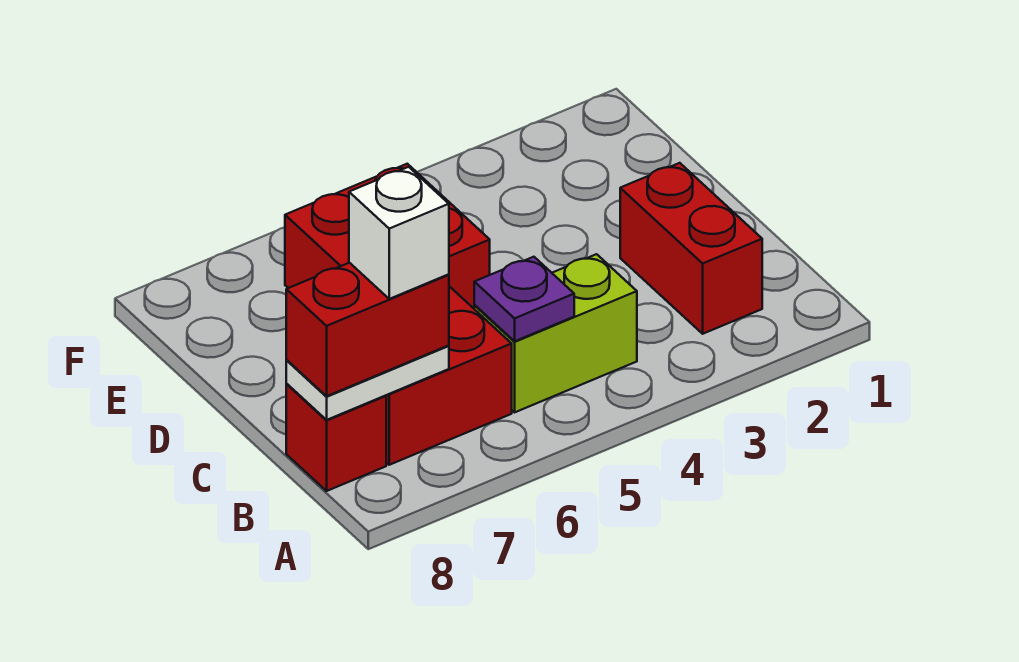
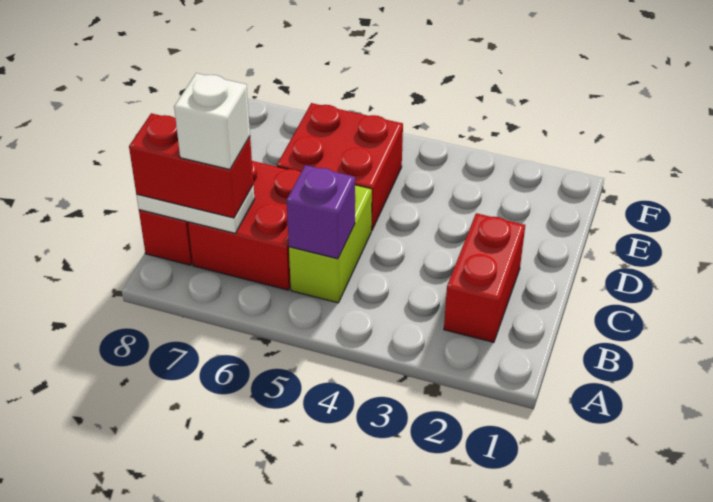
lime brick B4:B5 level 1 -> lime brick B5:C5 level 1
purple plate B5 level 2 -> purple brick B5 level 2

